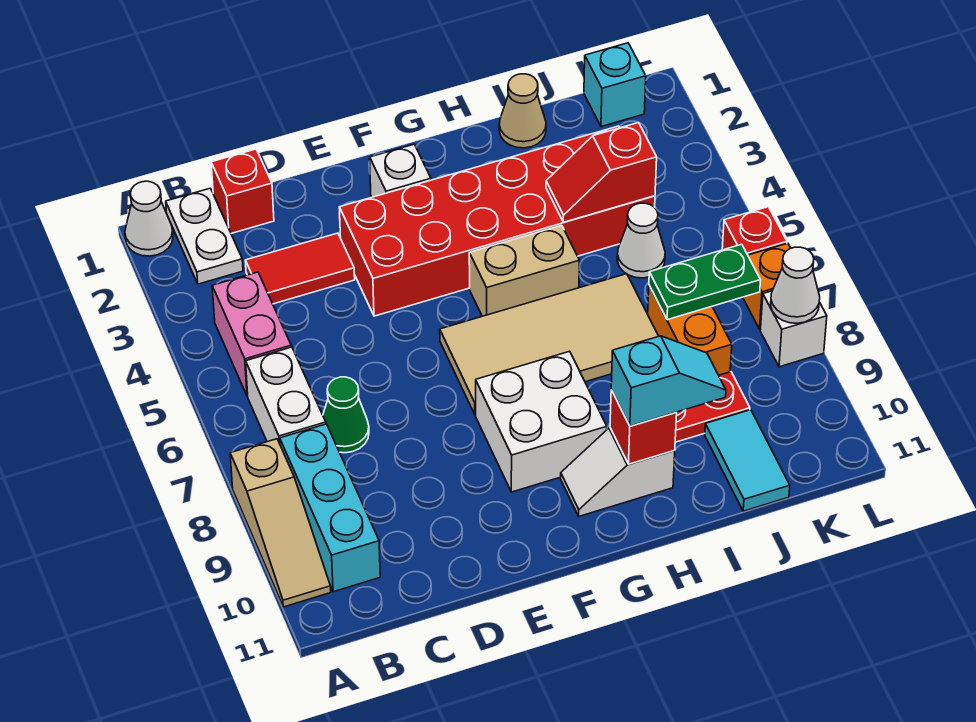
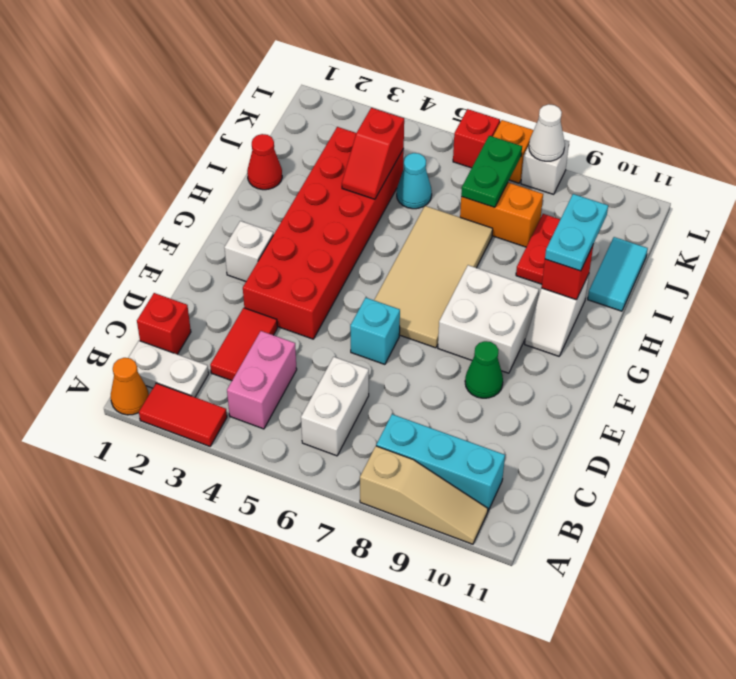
white cone A1 level 1 -> orange cone A1 level 1
none -> red tile A2:A3 level 1
pink brick B4:B5 level 1 -> pink brick B4:C4 level 1
white brick B6:B7 level 1 -> white brick B6:C6 level 1
green cone C7 level 1 -> green cone E9 level 1
tan brick G5:H5 level 1 -> none
cyan slope H10:I10 level 3 top H -> cyan plate H10:I10 level 3
tan cone I1 level 1 -> red cone I1 level 1
white cone J5 level 1 -> cyan cone J5 level 1
cyan tile J10:J11 level 1 -> cyan tile I11:J11 level 1
cyan brick K1 level 1 -> cyan brick E6 level 1

